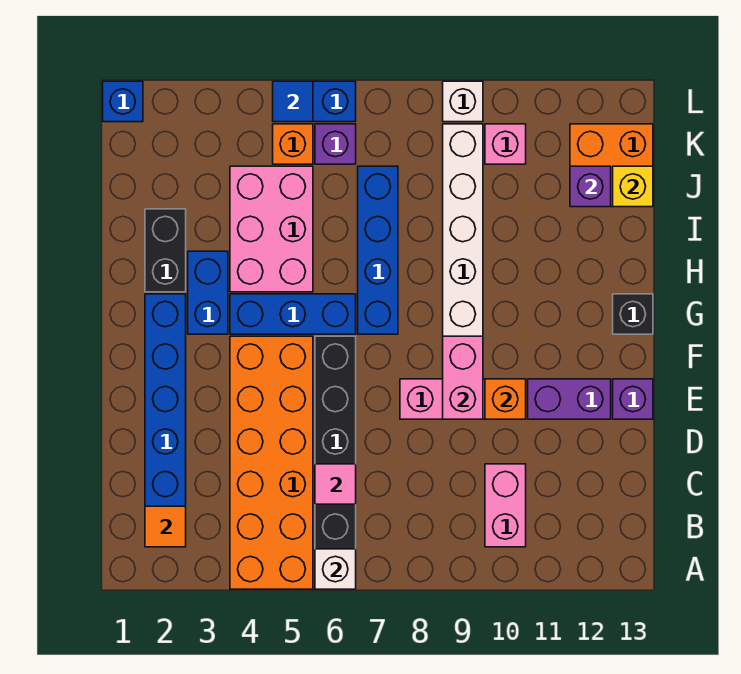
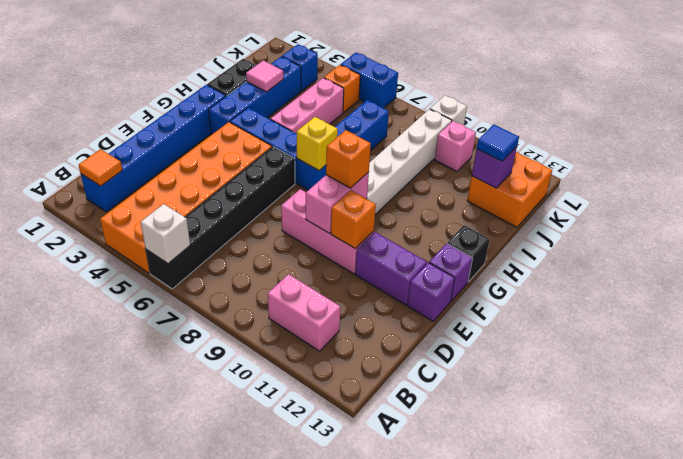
pink brick B10:C10 level 1 -> pink brick B10:B11 level 1
pink tile C6 level 2 -> pink tile I3 level 2
none -> orange brick F9 level 3
blue brick G3:H3 level 1 -> blue brick G3:J3 level 1
pink brick H4:J5 level 1 -> pink brick H5:J5 level 1
yellow brick J13 level 2 -> yellow brick G7 level 2
purple brick K6 level 1 -> purple brick F13 level 1
blue brick L1 level 1 -> blue brick K3 level 1
blue tile L5 level 2 -> blue tile J12 level 3

